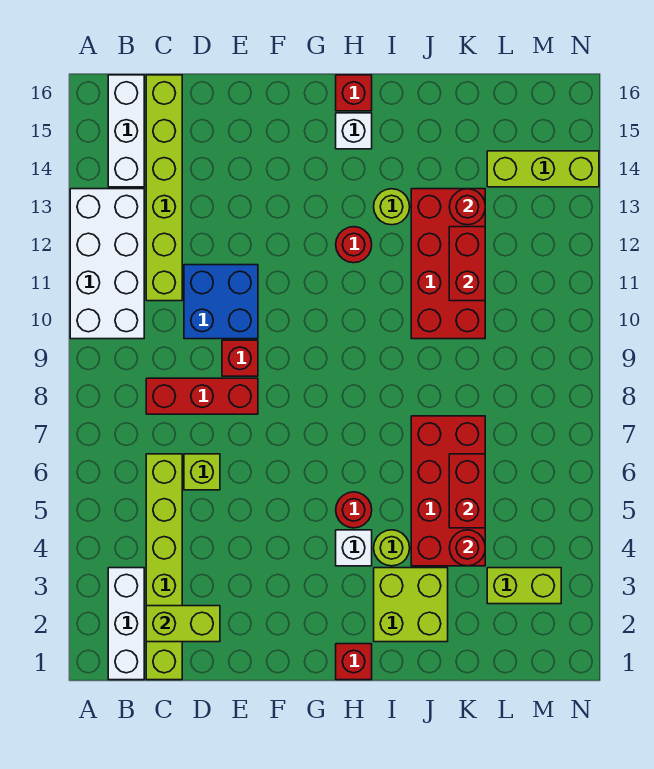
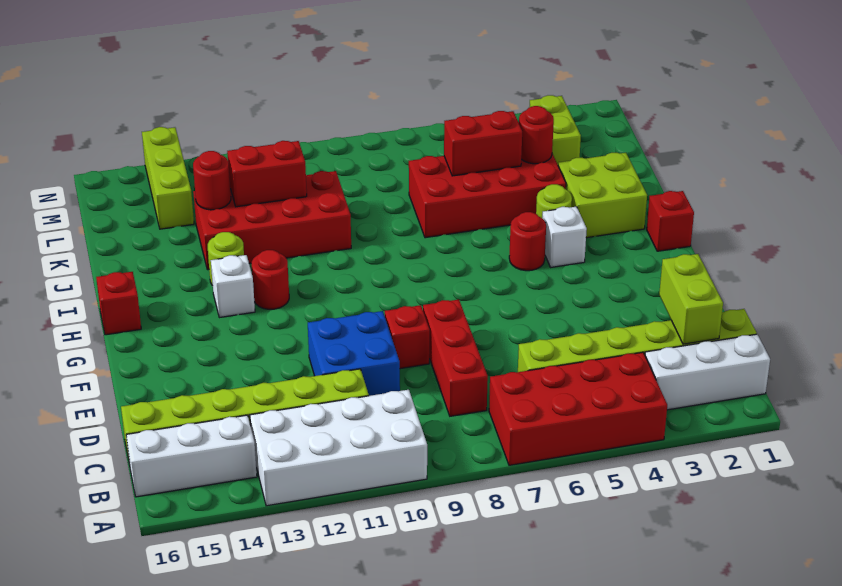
none -> red brick A4:B7 level 1
lime brick D6 level 1 -> none
white brick H15 level 1 -> white brick H13 level 1

